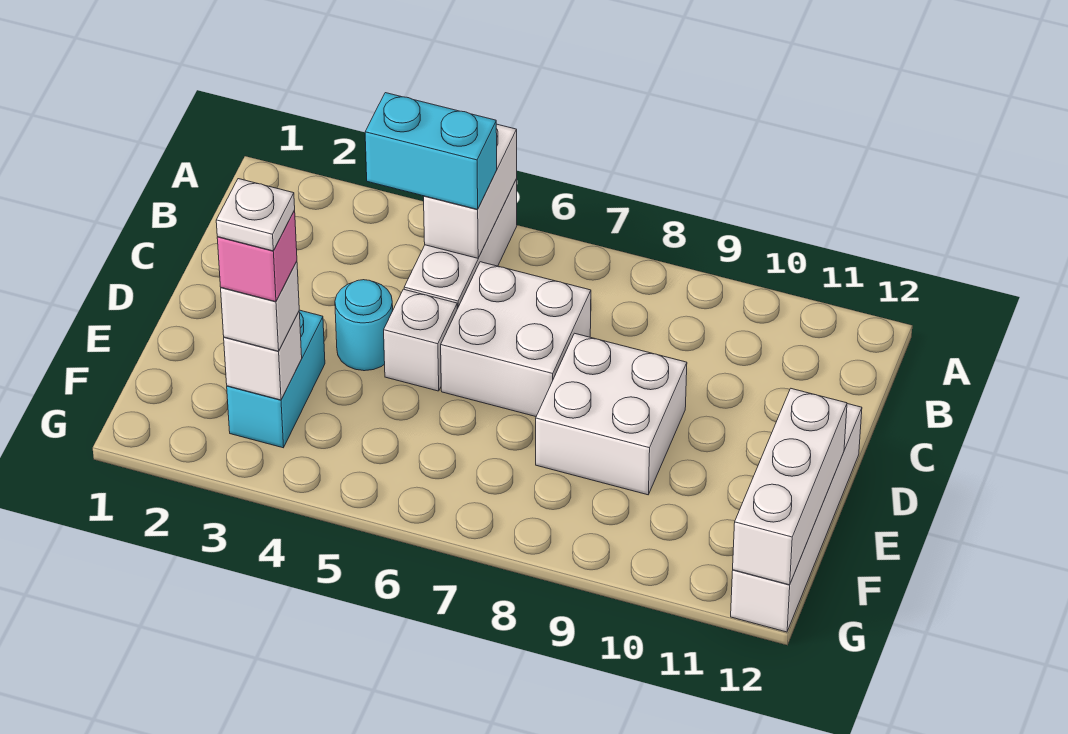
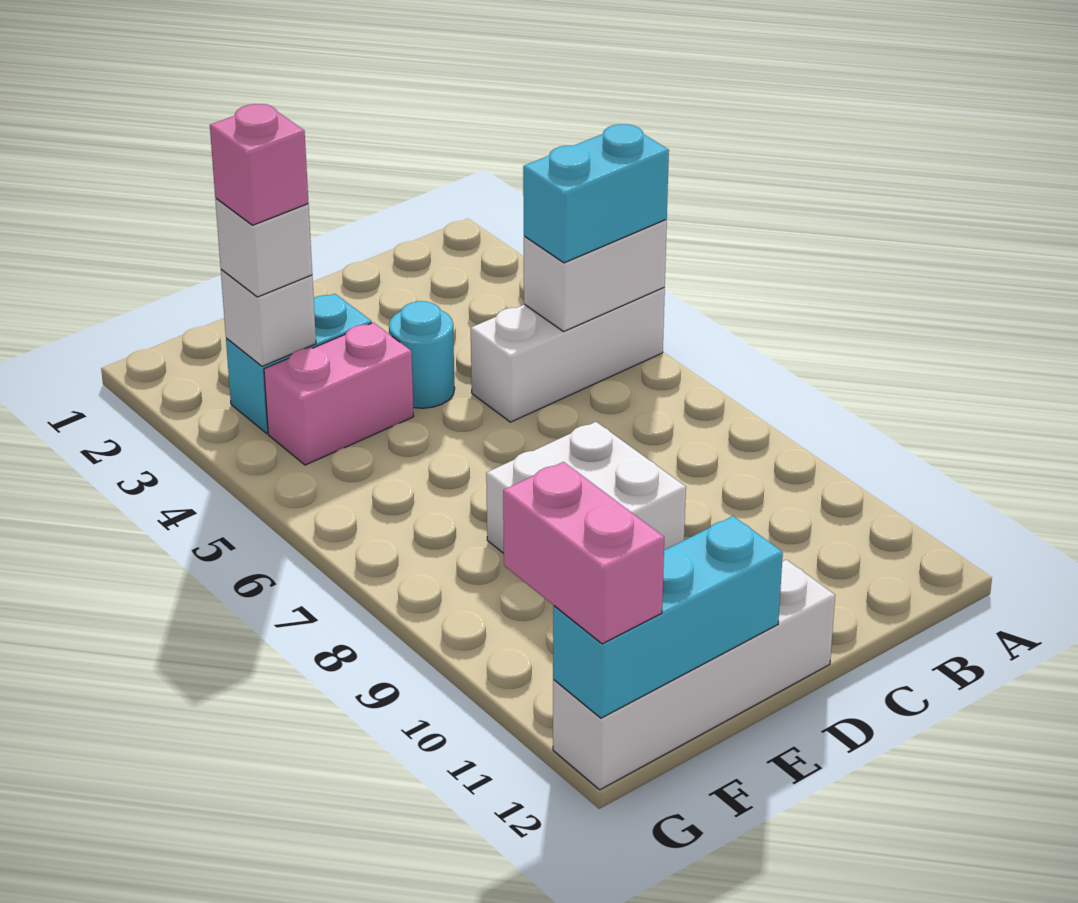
cyan brick B4:B5 level 3 -> cyan brick A5:B5 level 3
white brick C6:D7 level 1 -> none
white brick D5 level 1 -> none
none -> pink brick E4:F4 level 1
white brick E12:G12 level 2 -> cyan brick E12:G12 level 2
white plate F3 level 5 -> none
none -> pink brick G11:G12 level 3

